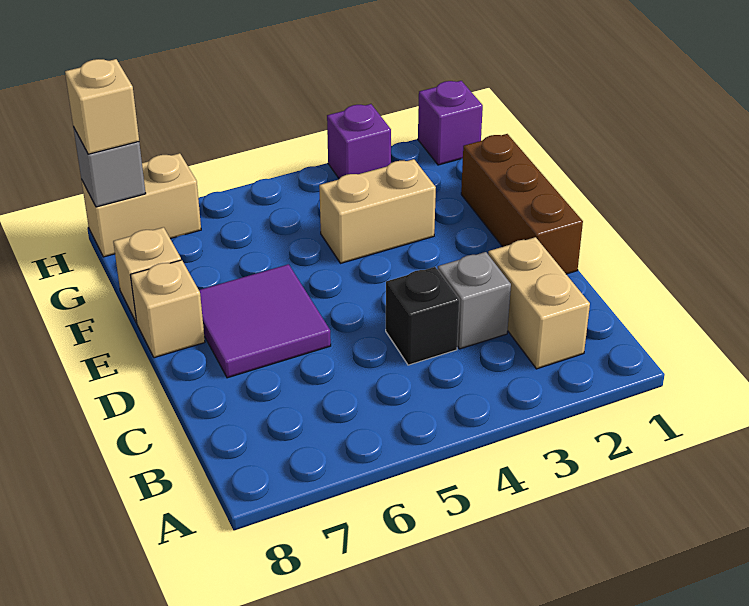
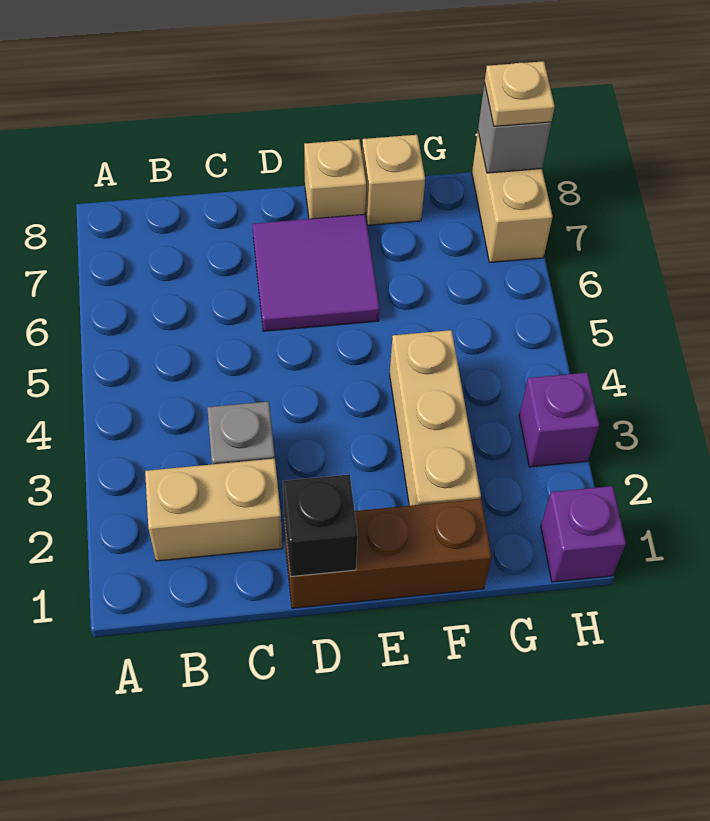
black brick C4 level 1 -> black brick D1 level 2
tan brick F3:F4 level 1 -> tan brick F2:F4 level 1
tan brick H8 level 3 -> tan plate H8 level 3

